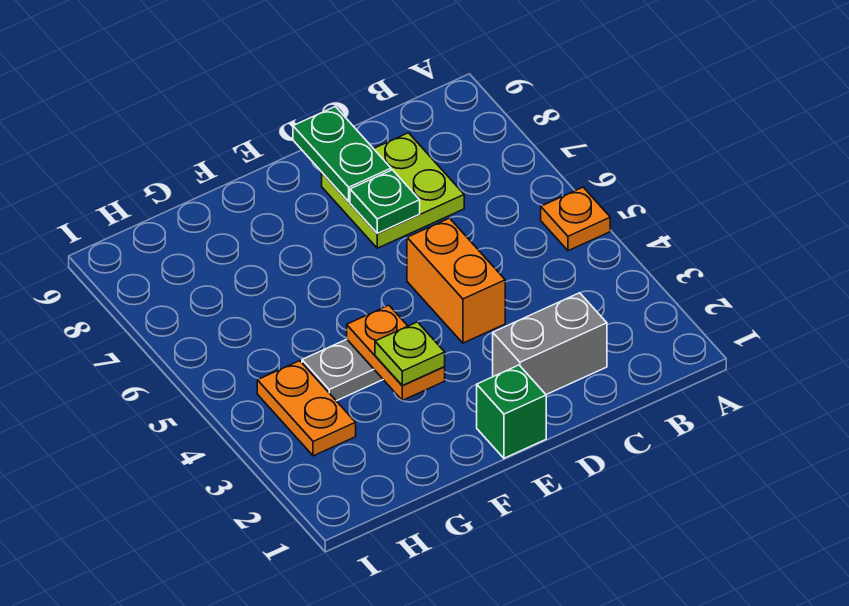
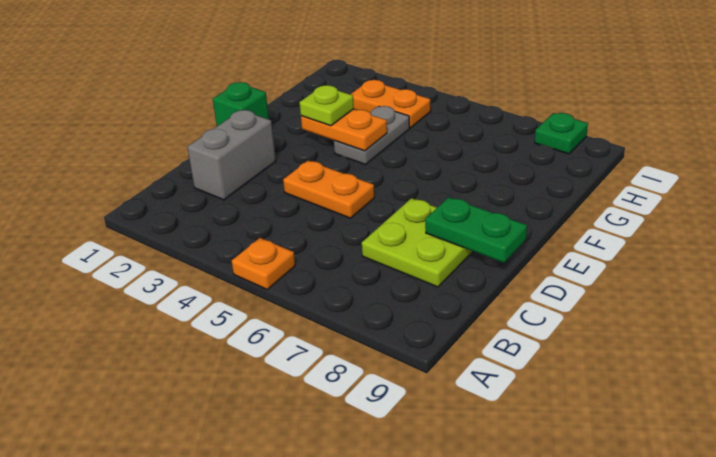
orange brick D4:D5 level 1 -> orange plate D4:D5 level 1
green plate D7 level 2 -> green plate I8 level 1

